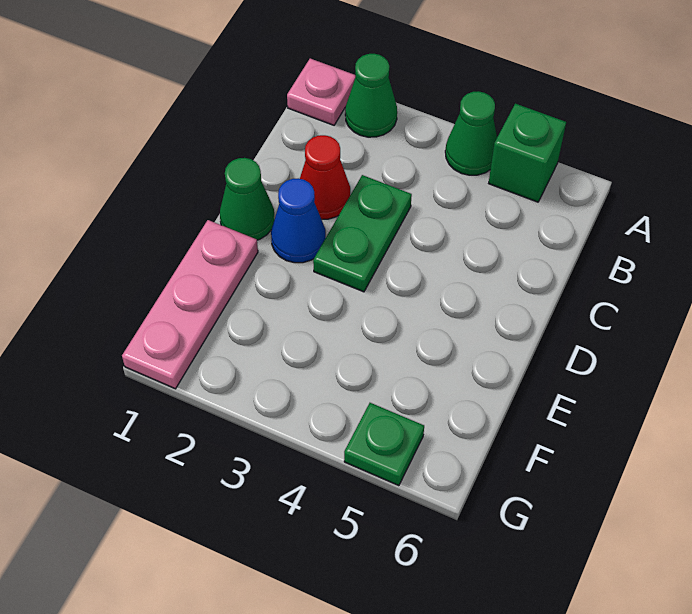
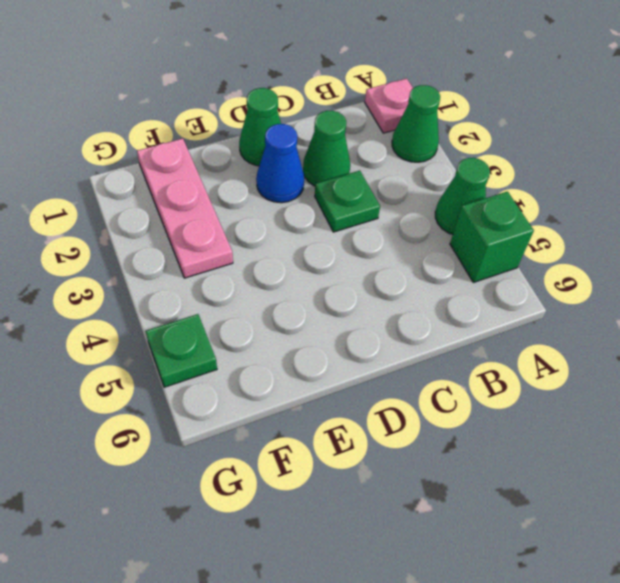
red cone C2 level 1 -> green cone C2 level 1
green plate C3:D3 level 1 -> green plate C3 level 1
pink plate E1:G1 level 1 -> pink plate F1:F3 level 1

